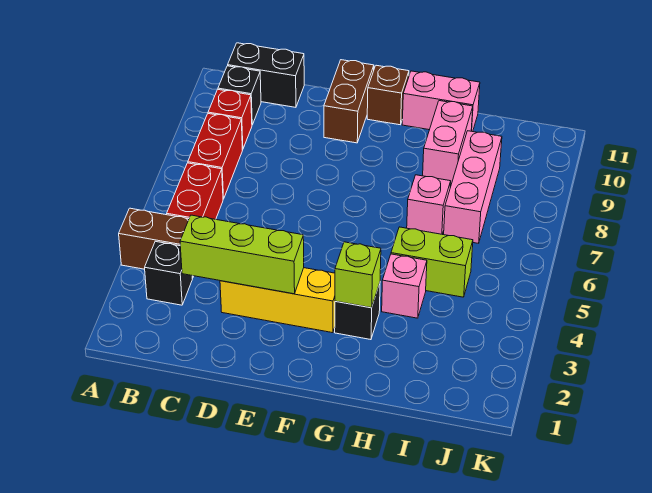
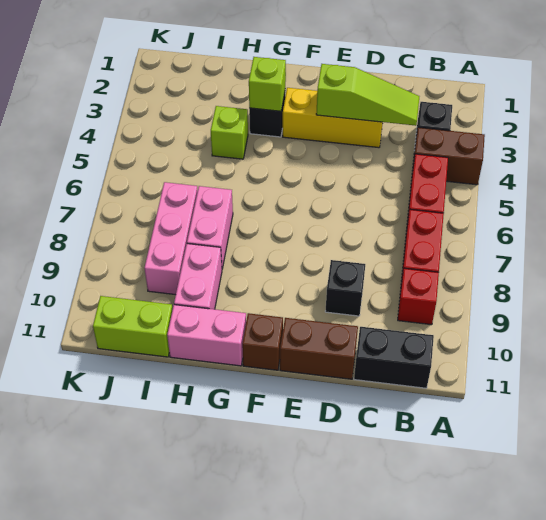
black brick B10 level 1 -> black brick D9 level 1
lime brick C3:E3 level 2 -> lime slope C3:E3 level 2 top E
brown brick E10:E11 level 1 -> brown brick D11:E11 level 1
pink brick H4 level 1 -> lime brick H4 level 1
lime brick H5:I5 level 1 -> lime brick I11:J11 level 1
pink brick H7 level 1 -> pink brick H7:H8 level 1

